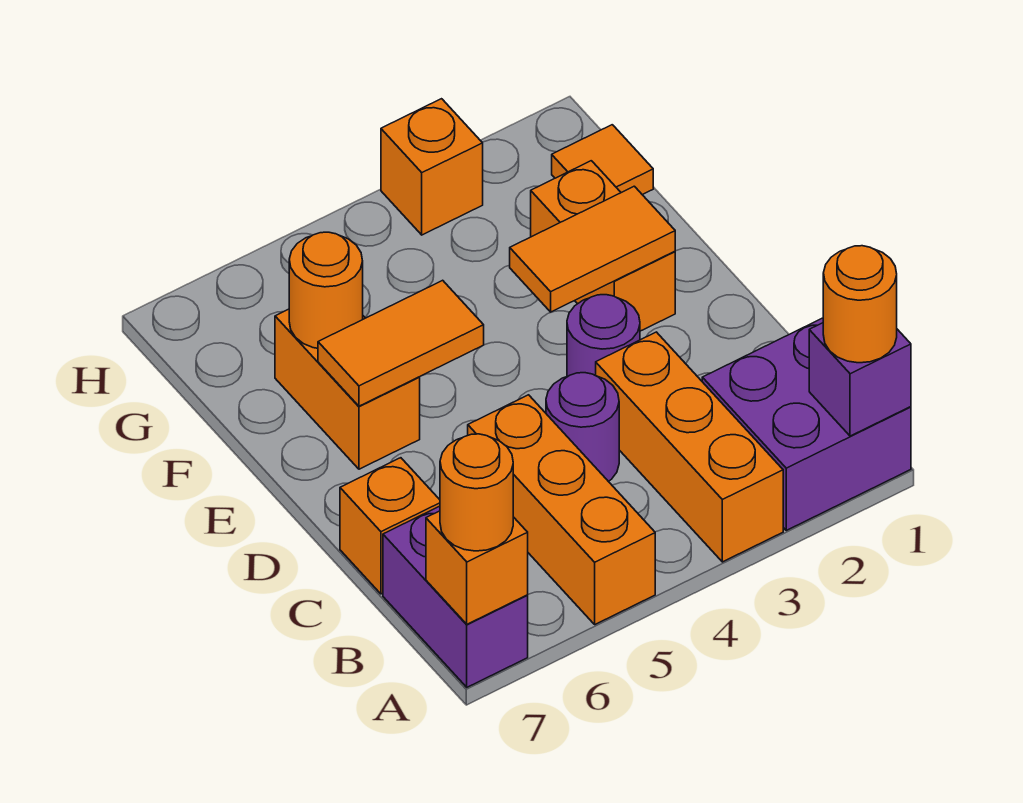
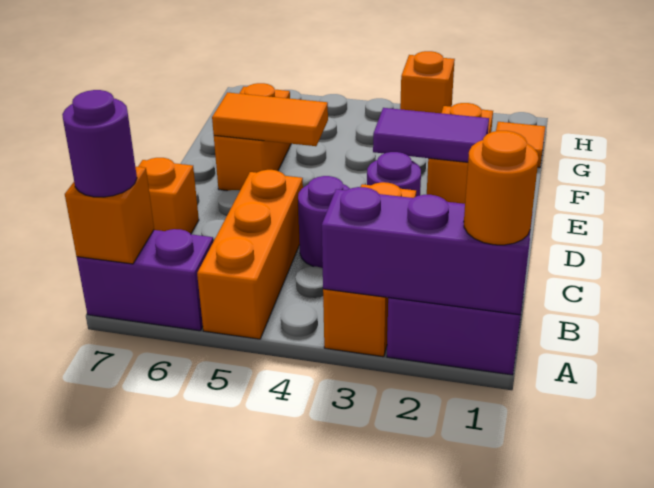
purple brick A1 level 2 -> purple brick A1:A3 level 2
purple brick A7:B7 level 1 -> purple brick A6:A7 level 1
orange round brick A7 level 3 -> purple round brick A7 level 3
orange tile E2:E3 level 2 -> purple tile E2:E3 level 2
orange round brick F6 level 2 -> none

